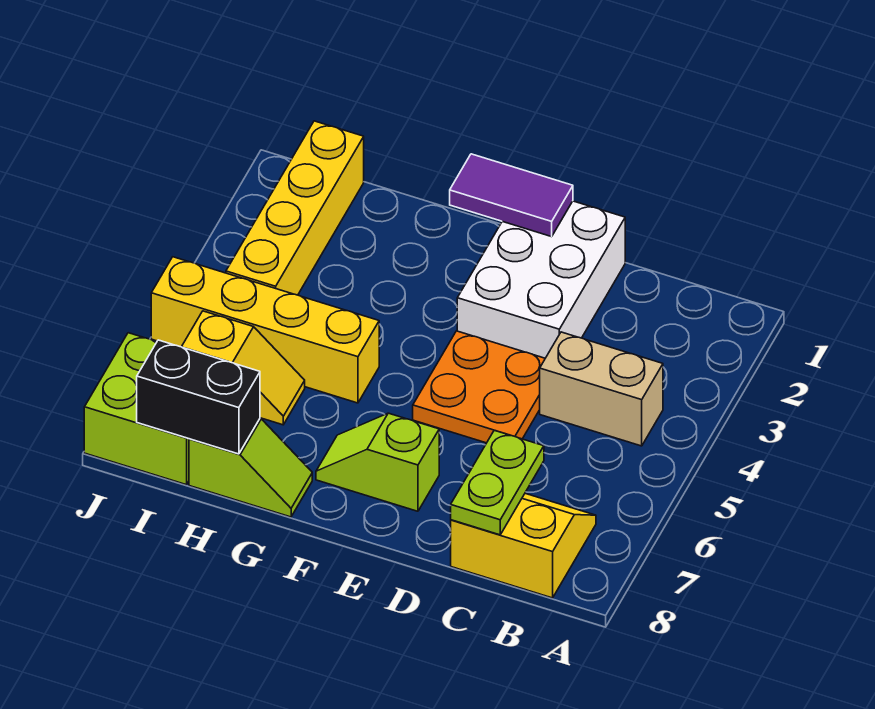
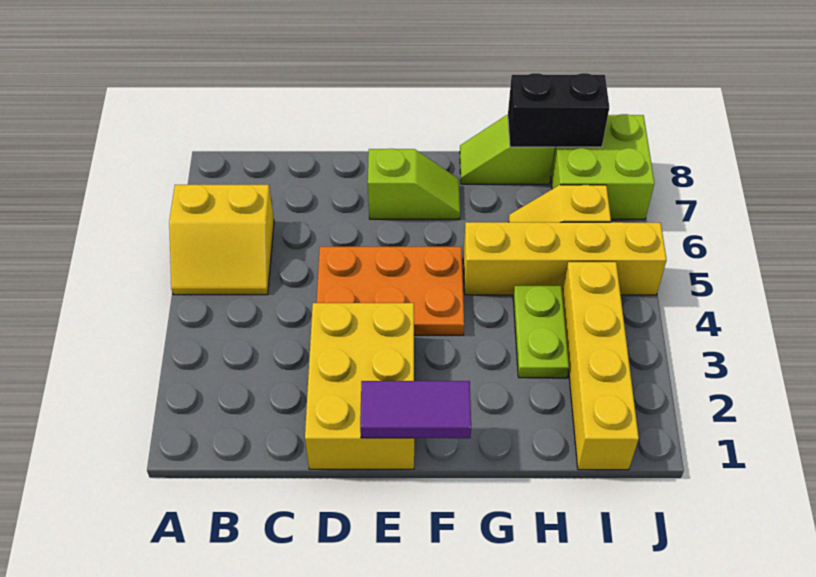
tan brick B4:C4 level 1 -> none
yellow slope B7:C8 level 1 top 8 -> yellow slope A5:B6 level 1 top 6
lime plate C7:C8 level 2 -> lime plate H3:H4 level 1
white brick D1:E3 level 1 -> yellow brick D1:E3 level 1
orange plate D4:E5 level 1 -> orange plate D4:F5 level 1

